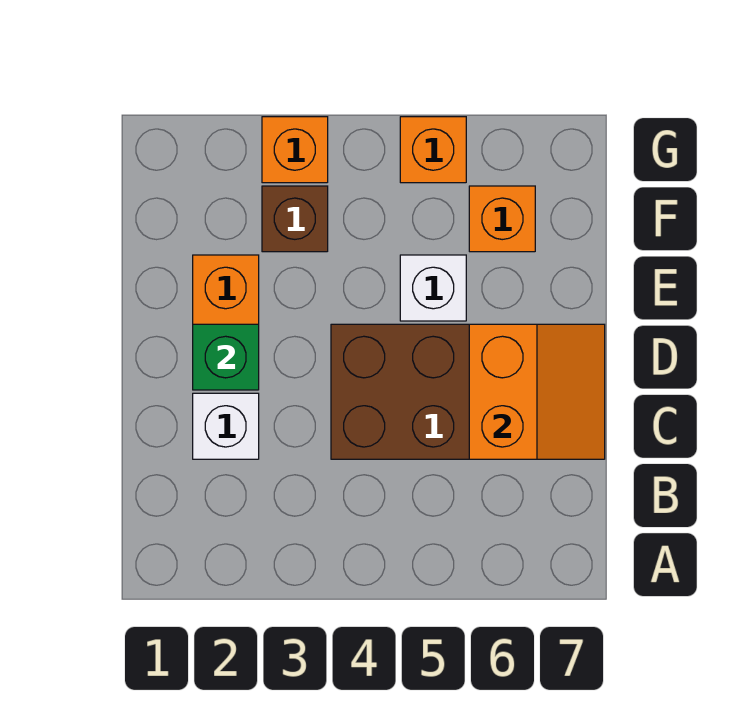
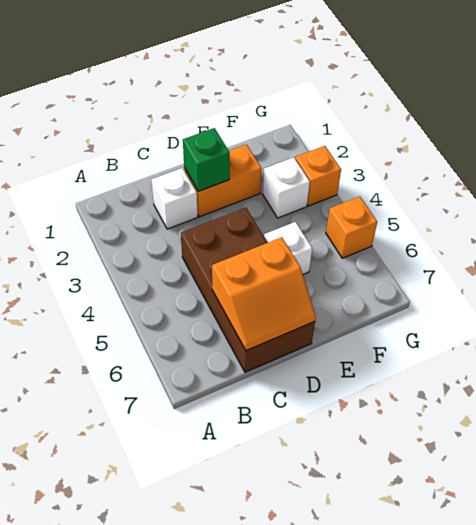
brown brick F3 level 1 -> white brick F3 level 1
orange brick F6 level 1 -> none

